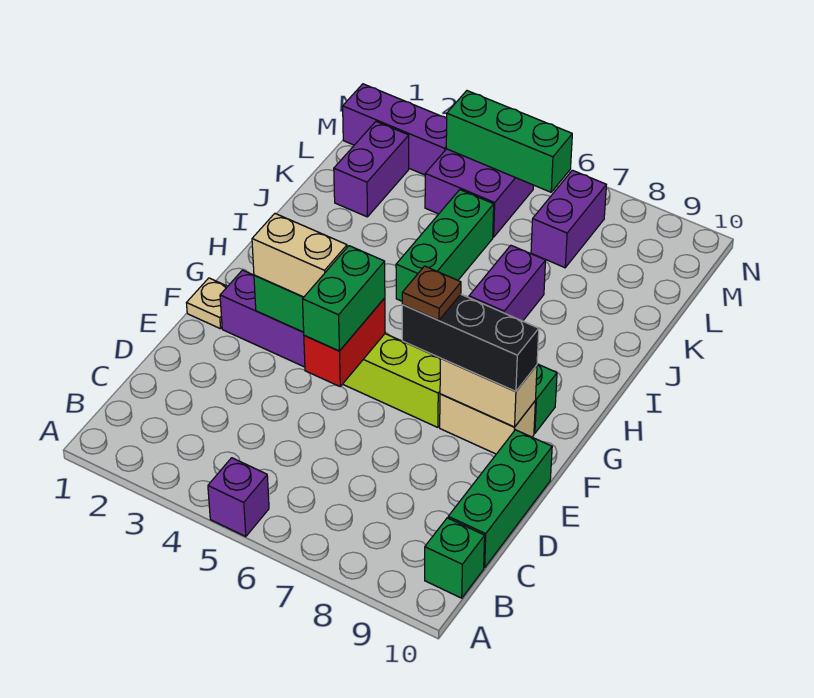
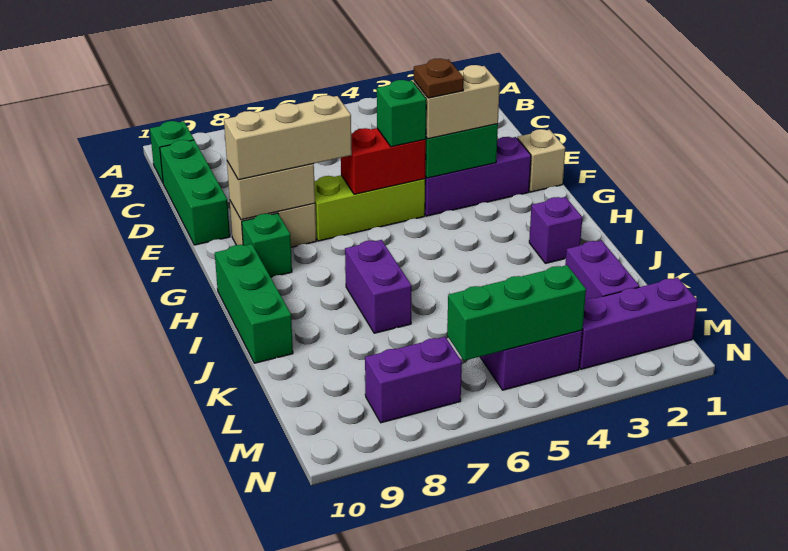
purple brick A5 level 1 -> purple brick I2 level 1
red brick E5:F5 level 2 -> red brick F5:F6 level 2
green brick E5:F5 level 3 -> green brick F5 level 3
tan plate F1 level 1 -> tan brick F1 level 1
black brick F7:F9 level 3 -> tan brick F7:F9 level 3
brown plate F7 level 4 -> brown plate F4 level 4
green brick I5:K5 level 1 -> green brick H10:J10 level 1
purple brick L7:M7 level 1 -> purple brick M7:M8 level 1

